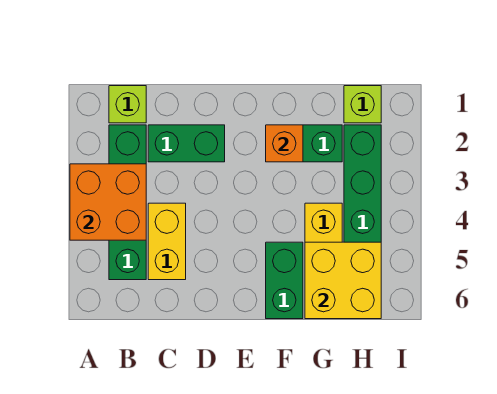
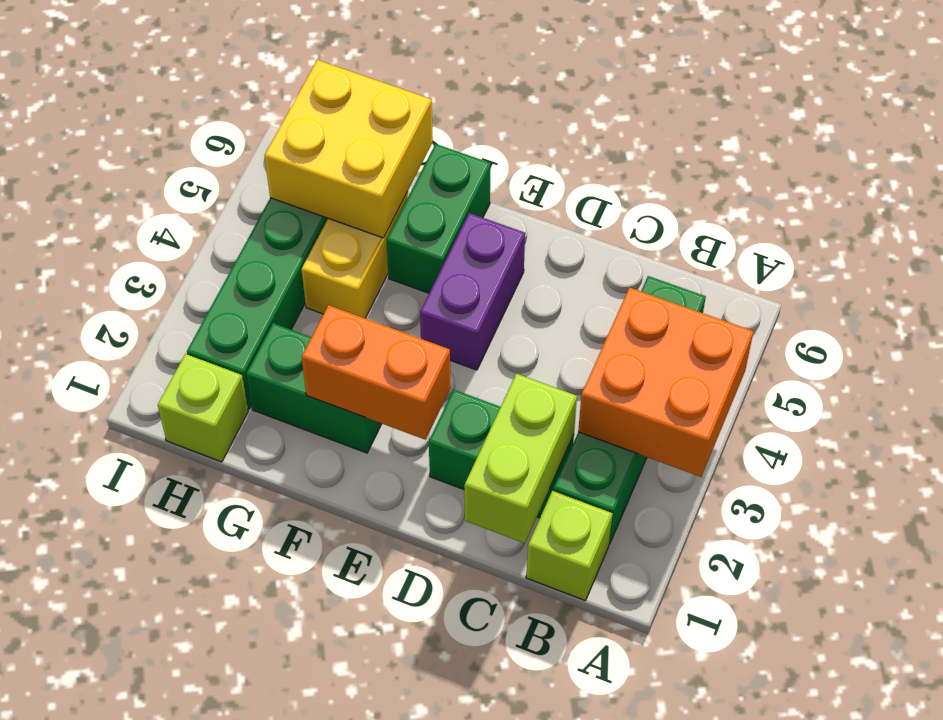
none -> lime brick C1:C2 level 2
yellow brick C4:C5 level 1 -> none
none -> purple brick E4:E5 level 1
orange brick F2 level 2 -> orange brick E2:F2 level 2

